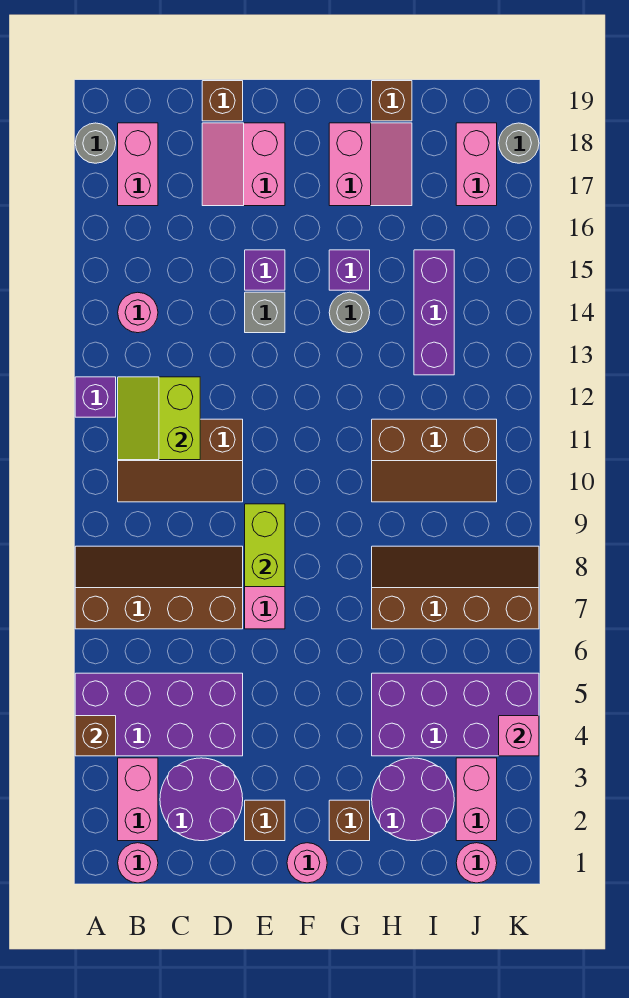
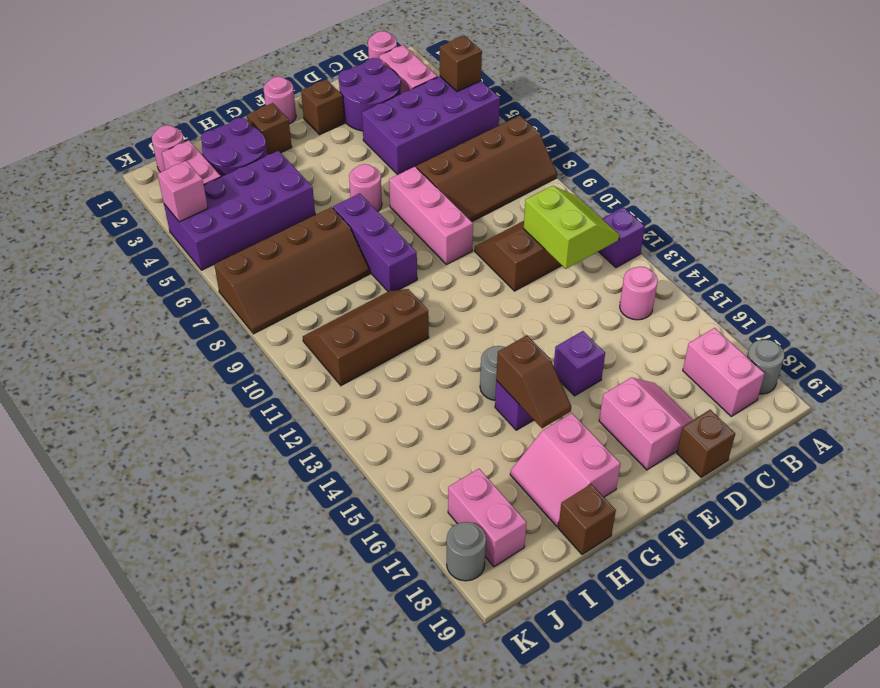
lime brick E8:E9 level 2 -> none
grey brick E14 level 1 -> none
none -> pink round brick F6 level 1
none -> brown slope G15:G16 level 2 top 15
purple brick I13:I15 level 1 -> purple brick G7:G9 level 1

